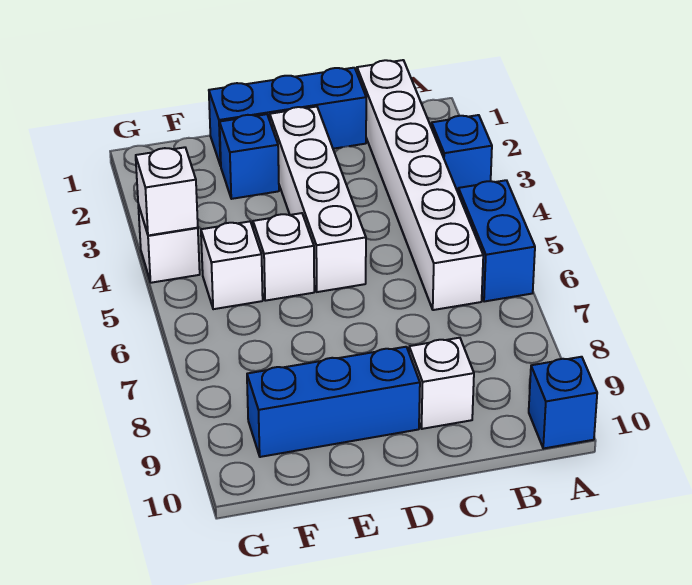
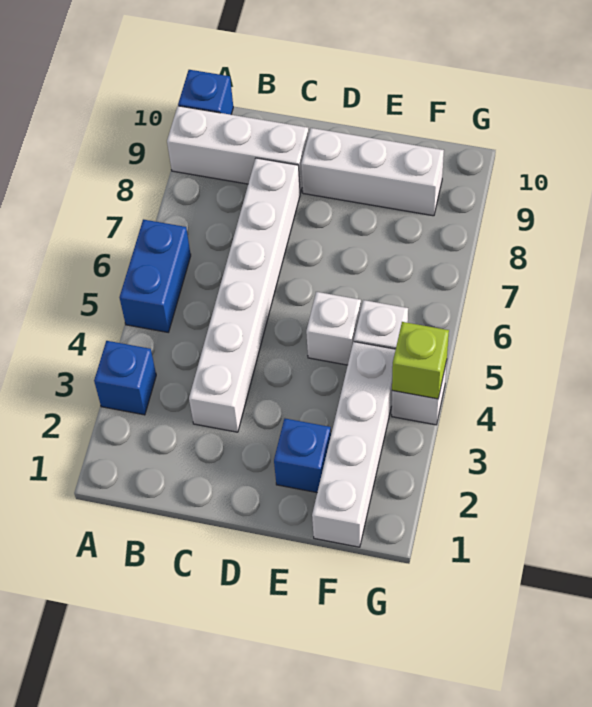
white brick B1:B6 level 1 -> white brick C3:C8 level 1
blue brick C1:E1 level 1 -> none
white brick C9 level 1 -> white brick A9:C9 level 1
white brick D2:D5 level 1 -> white brick F1:F4 level 1
blue brick D9:F9 level 1 -> white brick D9:F9 level 1
white brick G4 level 2 -> lime brick G4 level 2

